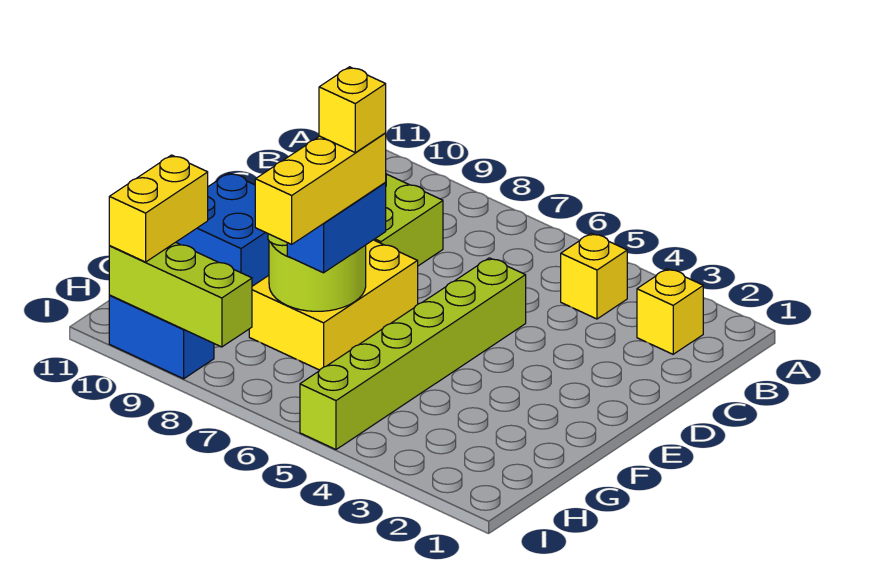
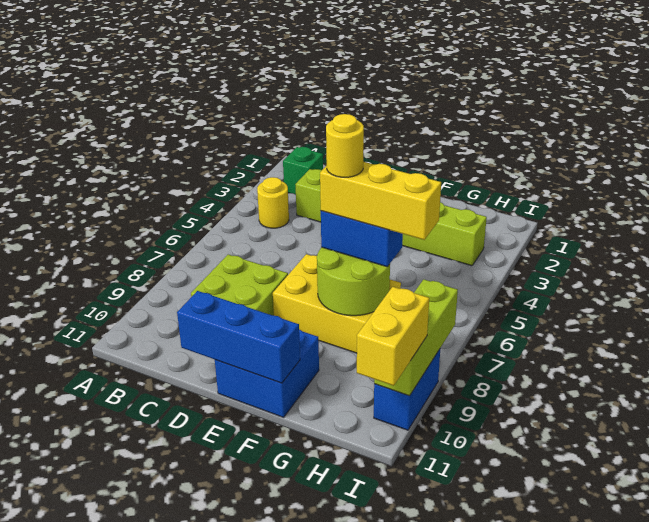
yellow brick B2 level 1 -> green brick B2 level 1
yellow brick B4 level 1 -> yellow round brick B4 level 1
lime brick D5:I5 level 1 -> lime brick C3:H3 level 1
none -> blue brick D11:F11 level 2
yellow brick F7 level 5 -> yellow round brick F7 level 5
yellow brick H10:I10 level 3 -> yellow brick I10:I11 level 3

